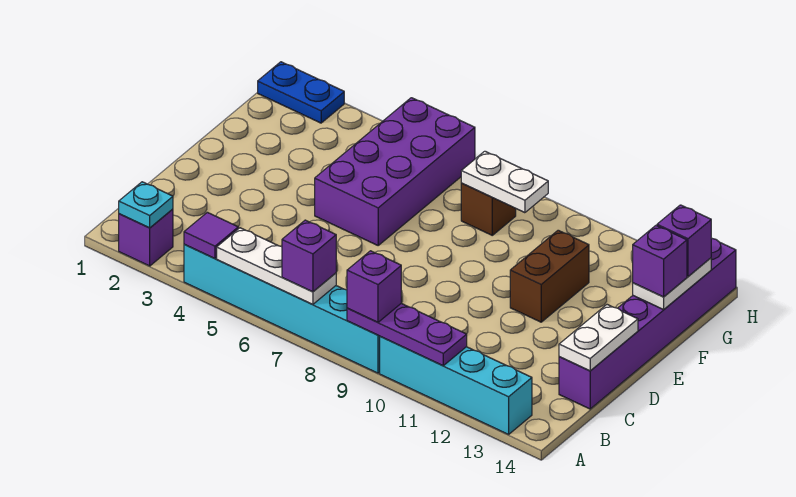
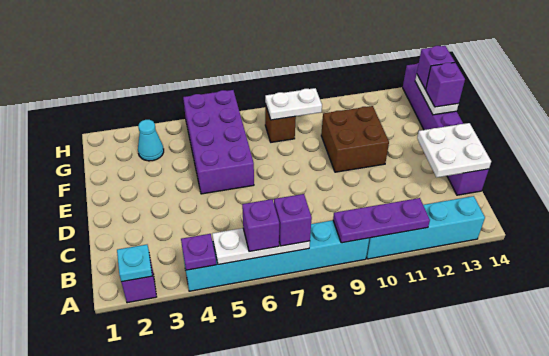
purple tile A4 level 2 -> purple plate A4 level 2
purple brick A9 level 3 -> purple brick A6 level 3
white plate C14:D14 level 2 -> white plate C13:D14 level 2
brown brick E11:F11 level 1 -> brown brick E10:F11 level 1
none -> cyan cone G3 level 1
blue plate H1:H2 level 1 -> none

